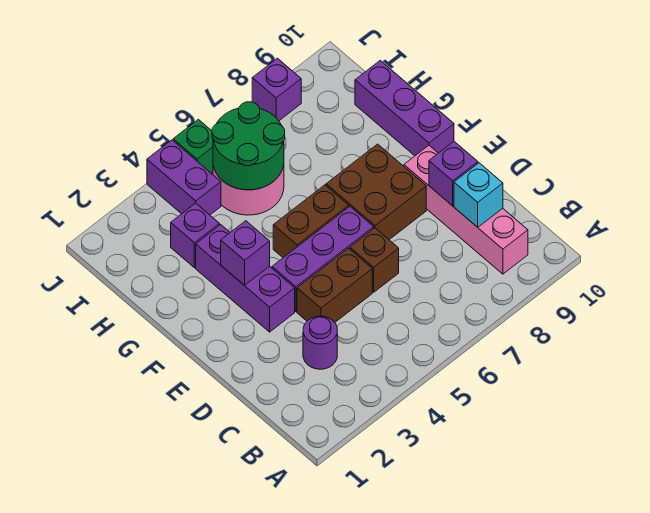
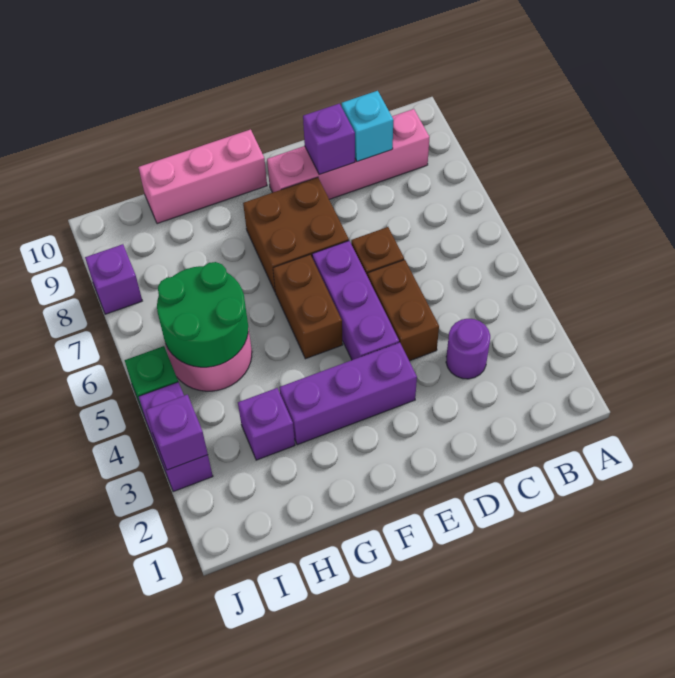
purple brick F3 level 2 -> purple brick J3 level 2
purple brick F10:H10 level 1 -> pink brick F10:H10 level 1
purple brick I4:J4 level 1 -> purple brick J3:J4 level 1

